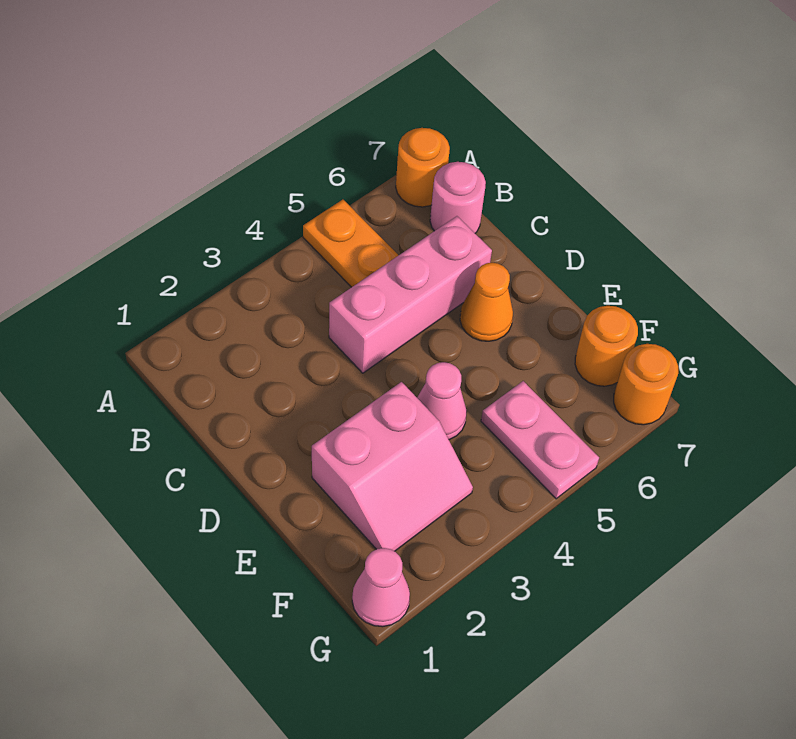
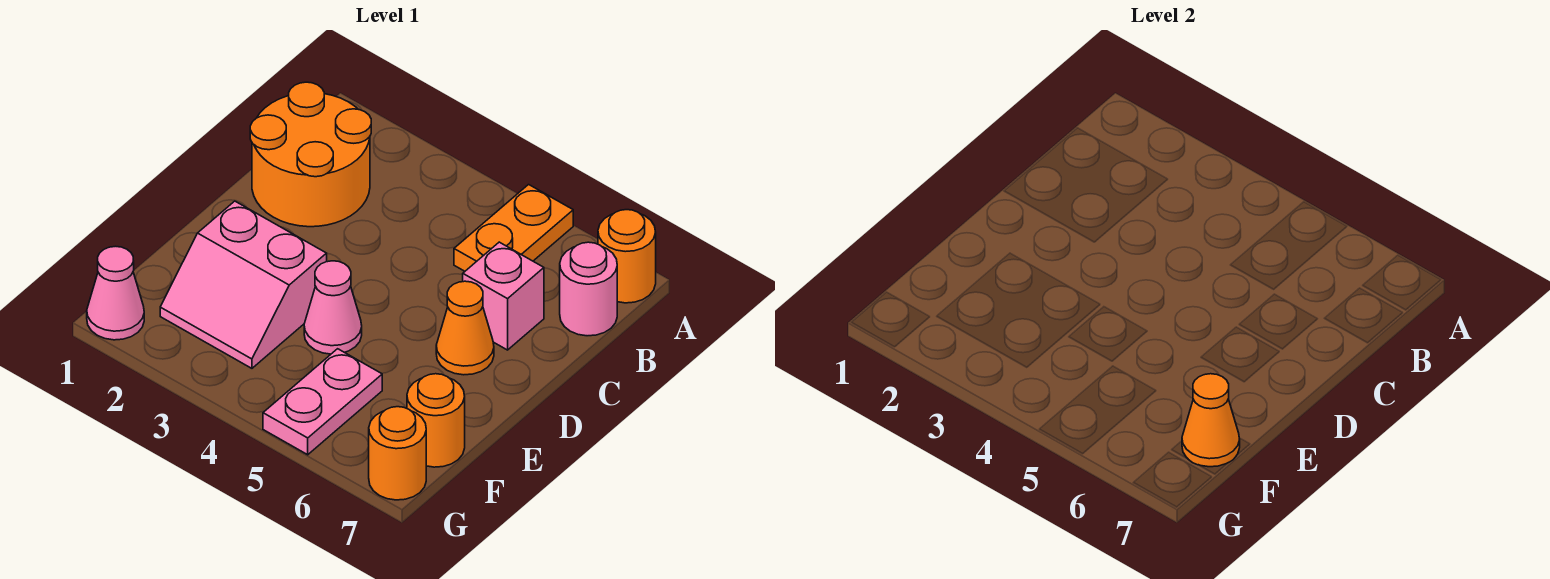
none -> orange round brick B1:C2 level 1
pink brick C4:C6 level 1 -> pink brick C6 level 1
none -> orange cone F7 level 2

